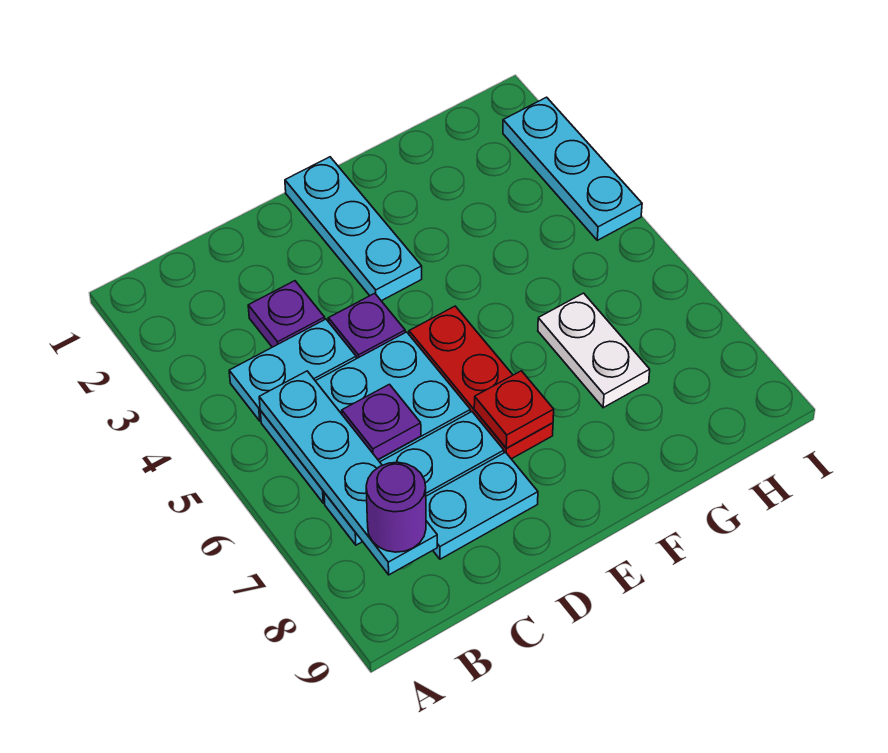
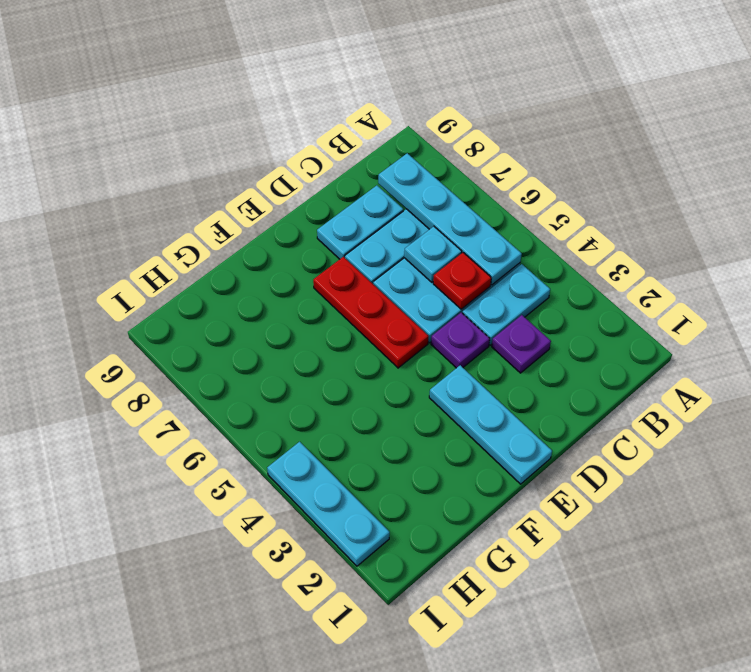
purple round brick B8 level 3 -> none
purple plate C6 level 2 -> cyan plate C6 level 2
red plate E7 level 2 -> red plate C5 level 2
white plate G6:G7 level 1 -> none

